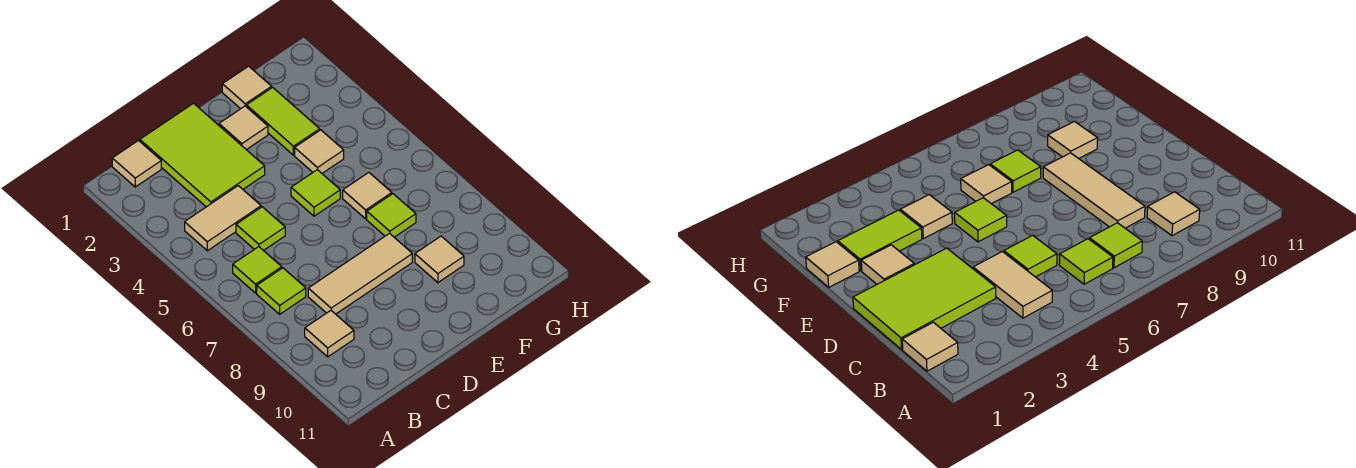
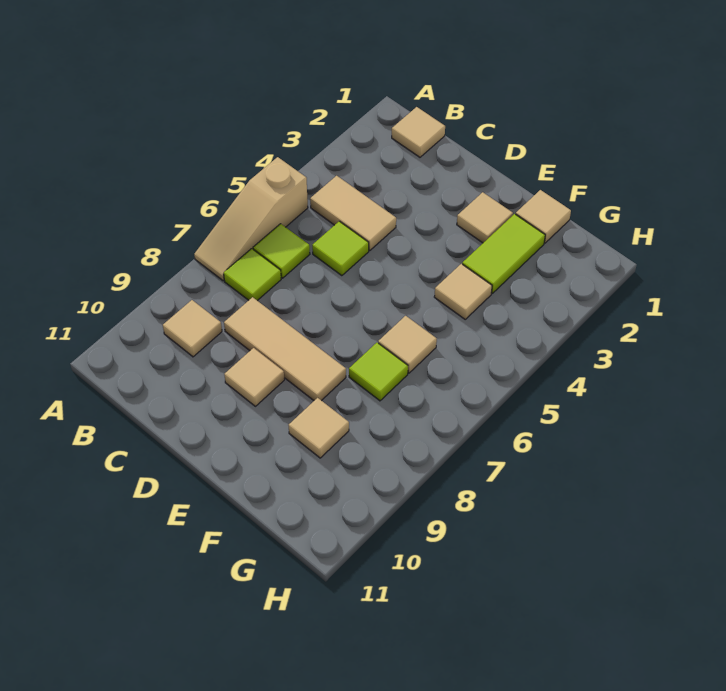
none -> tan slope A5:A7 level 1 top 5
lime tile C1:D3 level 1 -> none
none -> tan tile D9 level 1
lime tile E5 level 1 -> none

